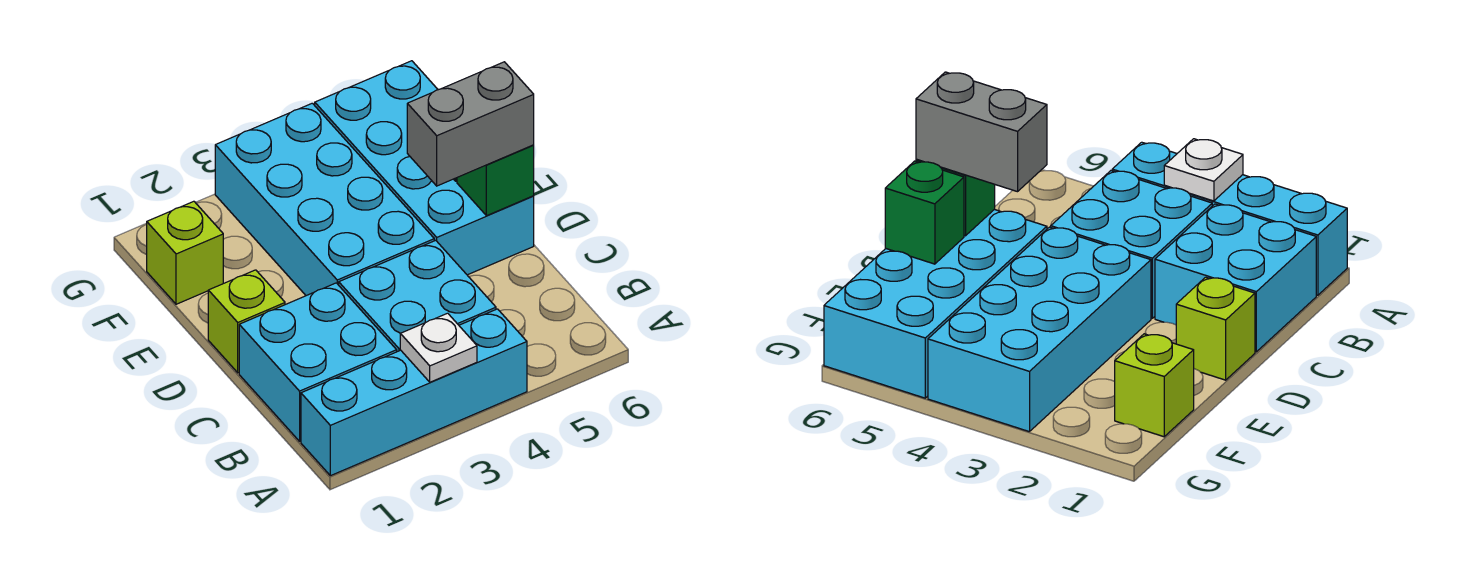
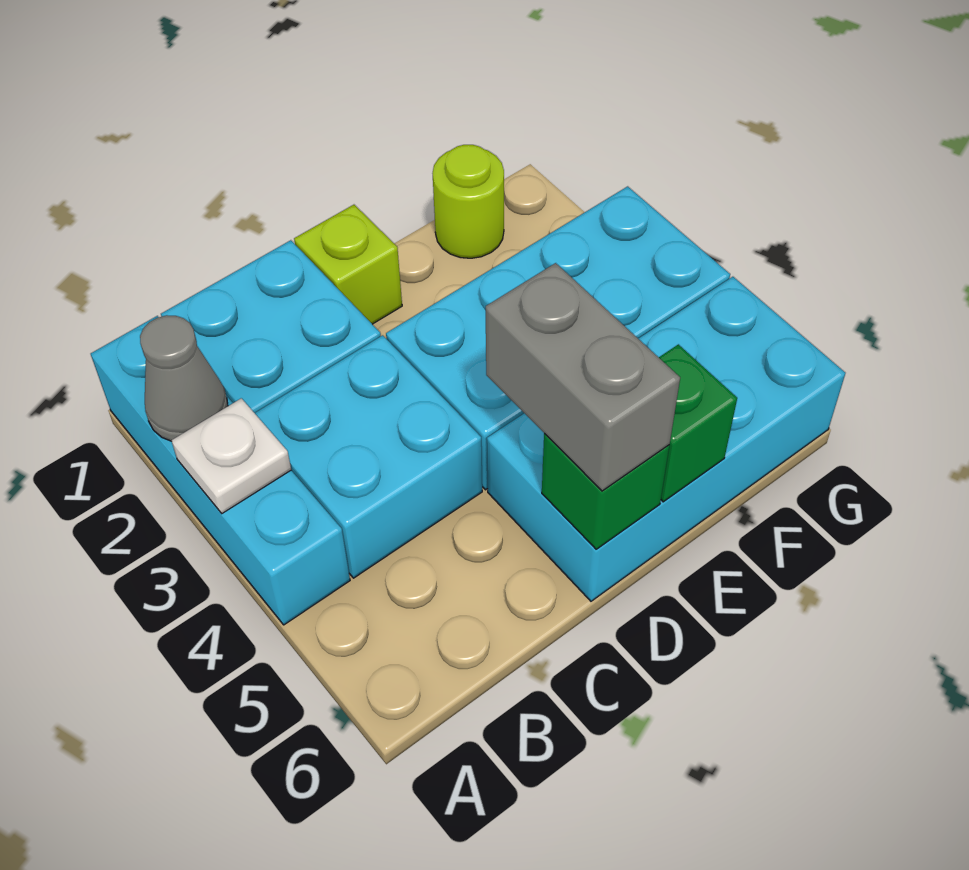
none -> grey cone A2 level 2
lime brick F1 level 1 -> lime round brick F1 level 1

